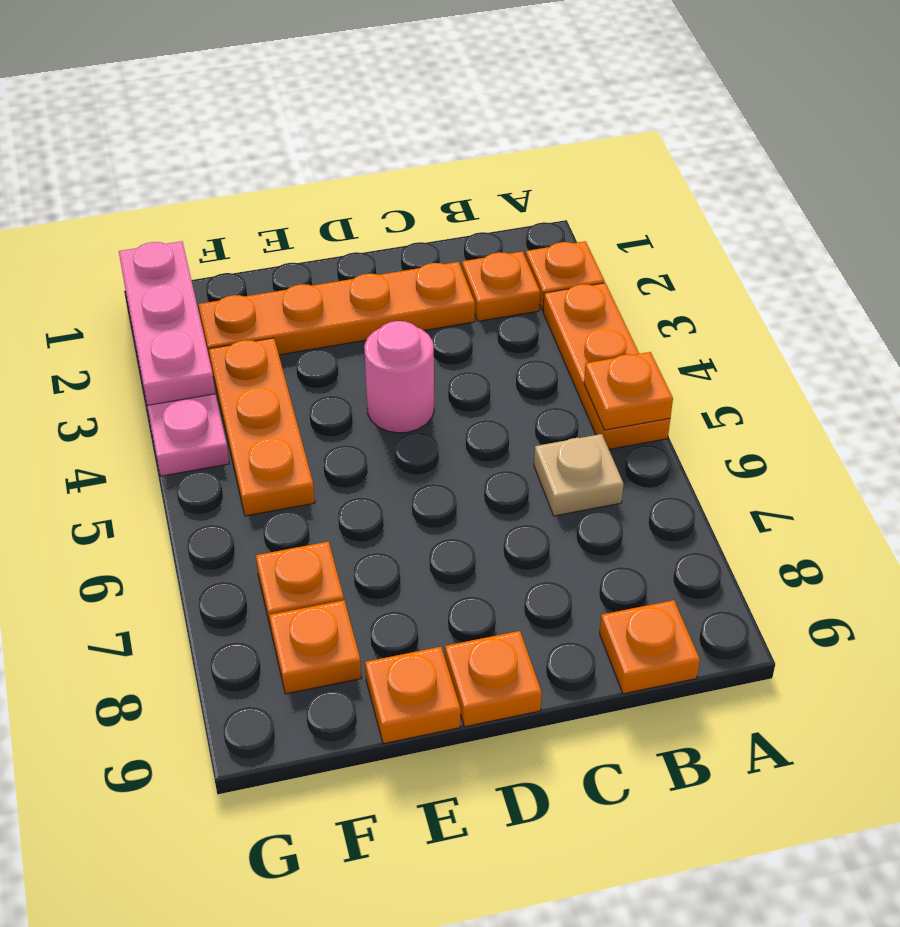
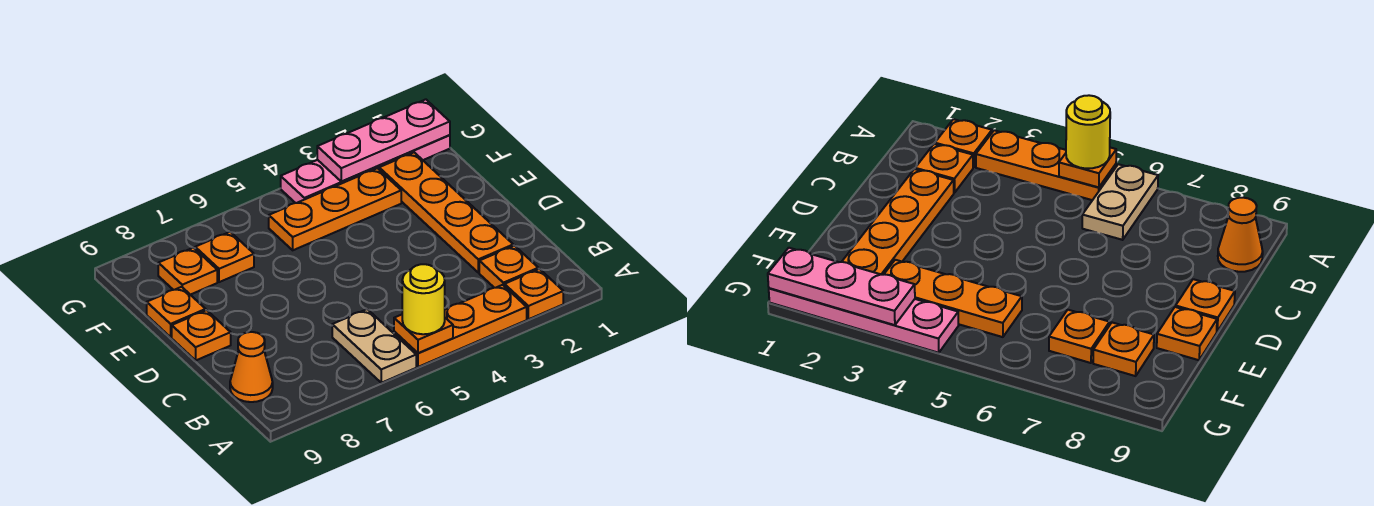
none -> yellow round brick A5 level 3
tan plate B6 level 1 -> tan plate A6:B6 level 1
orange plate B9 level 1 -> orange cone B9 level 1
pink round brick D4 level 1 -> none

